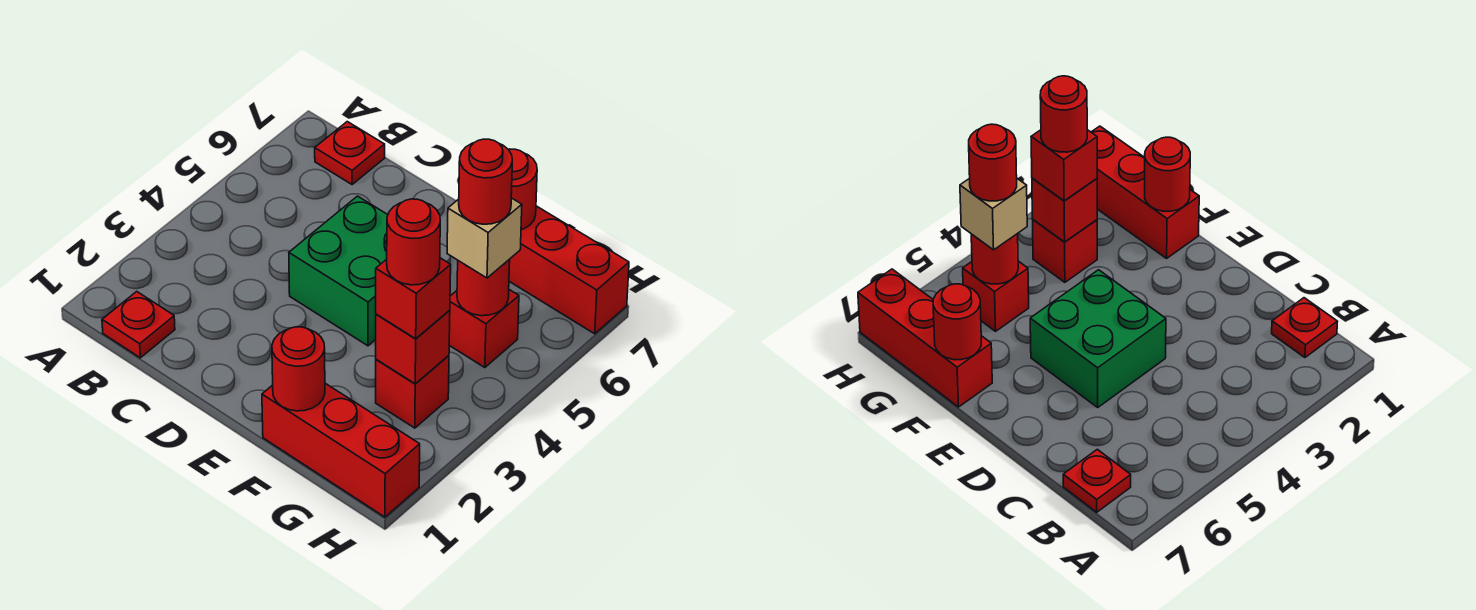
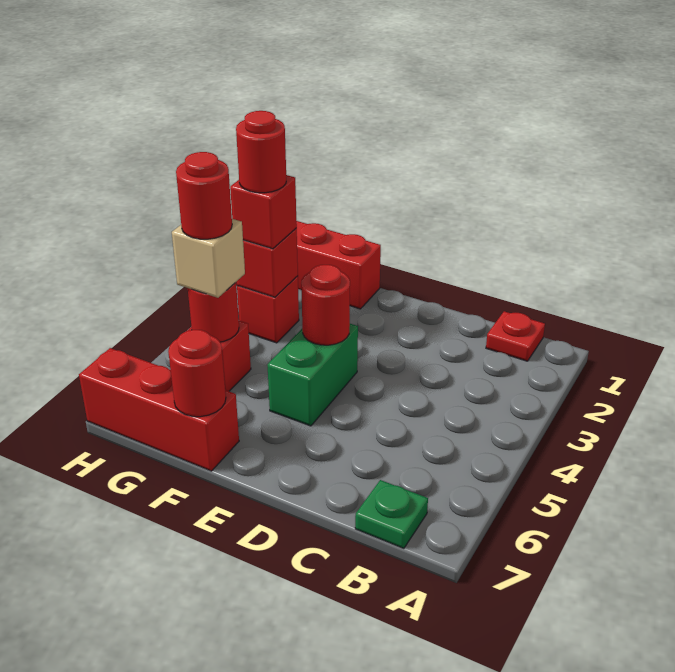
red plate B7 level 1 -> green plate B7 level 1
green brick D4:E5 level 1 -> green brick E4:E5 level 1
red round brick F1 level 2 -> red round brick E4 level 2

